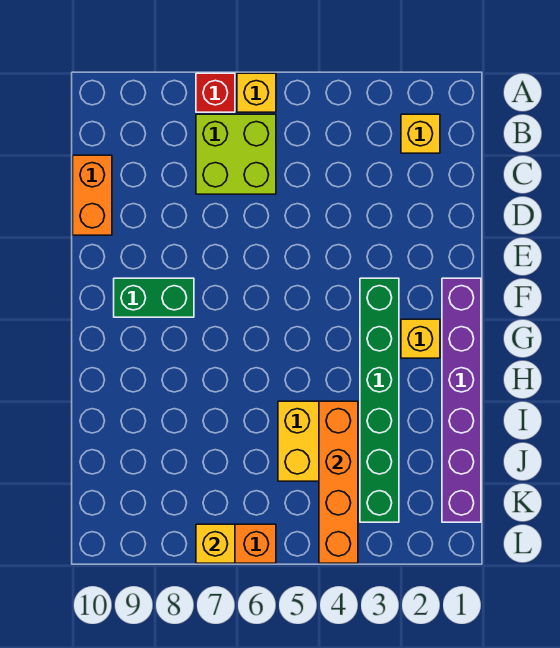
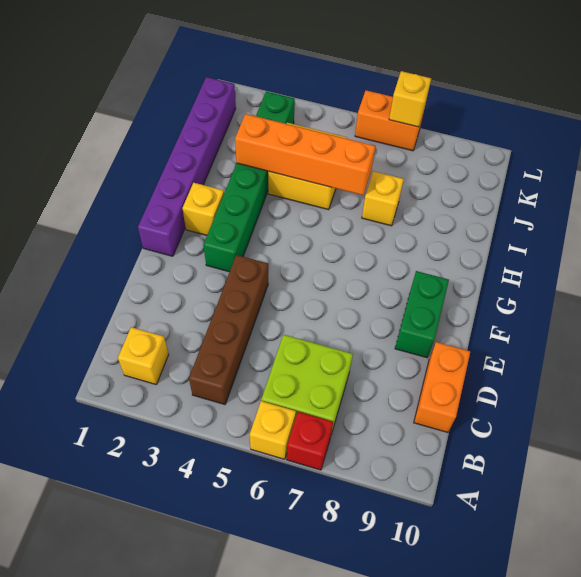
none -> brown brick B4:E4 level 1
green brick F8:F9 level 1 -> green brick E9:F9 level 1
orange brick I4:L4 level 2 -> orange brick I3:I6 level 2
none -> yellow brick I7 level 1

